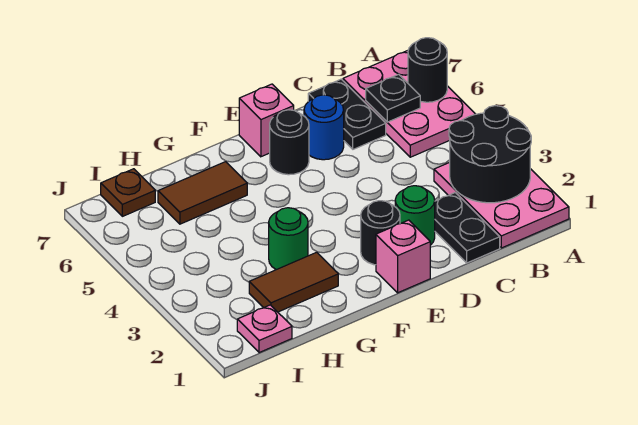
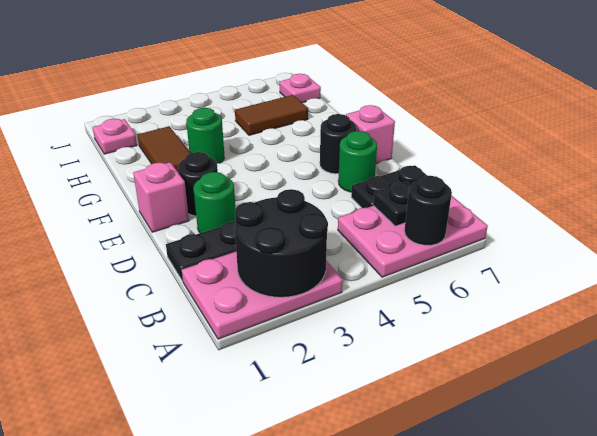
blue round brick D6 level 1 -> green round brick D6 level 1
brown tile G6:H6 level 1 -> brown tile H5:H6 level 1
brown plate I7 level 1 -> pink plate I7 level 1

